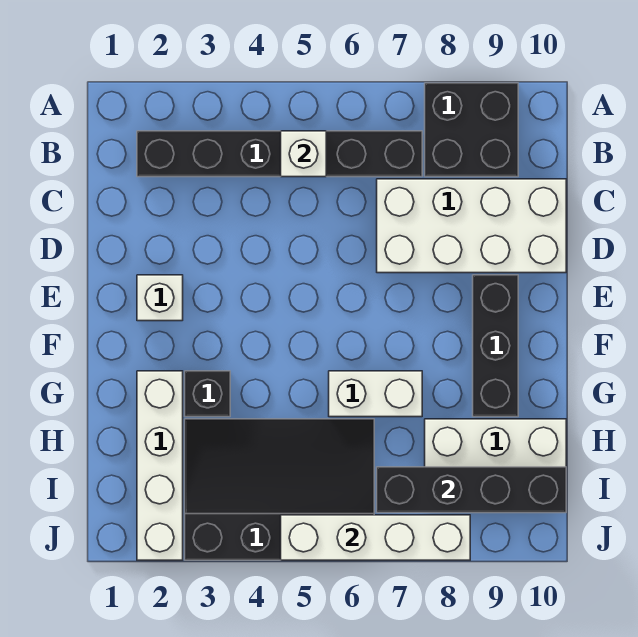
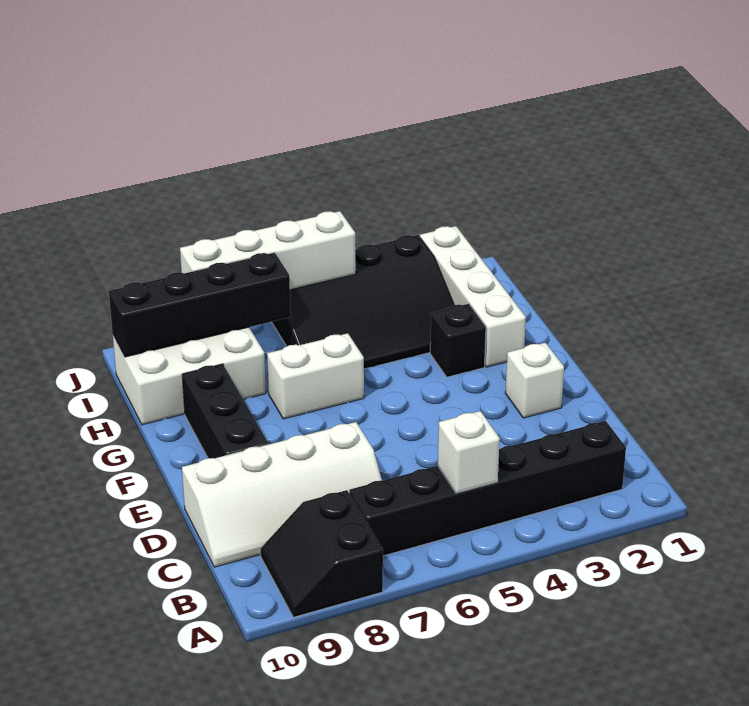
black brick A8:B9 level 1 -> black slope A8:B9 level 1 top 8
white brick C7:D10 level 1 -> white slope C7:D10 level 1 top D

